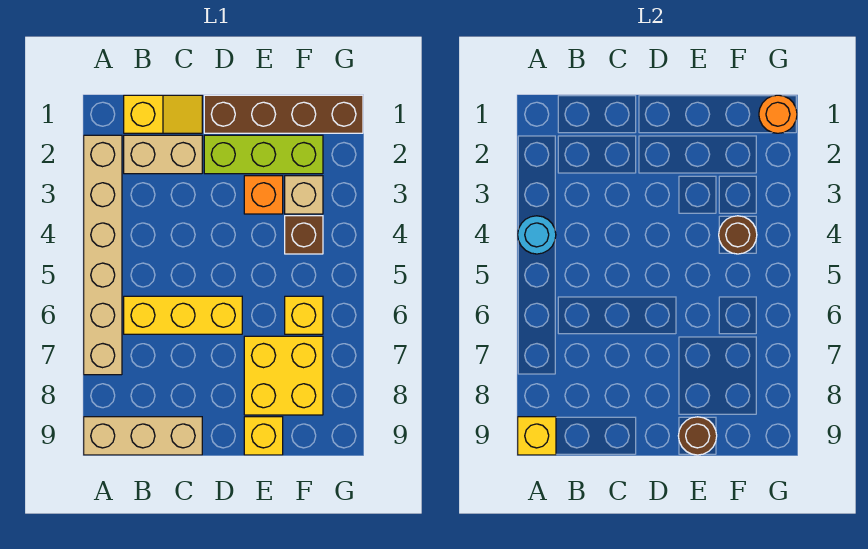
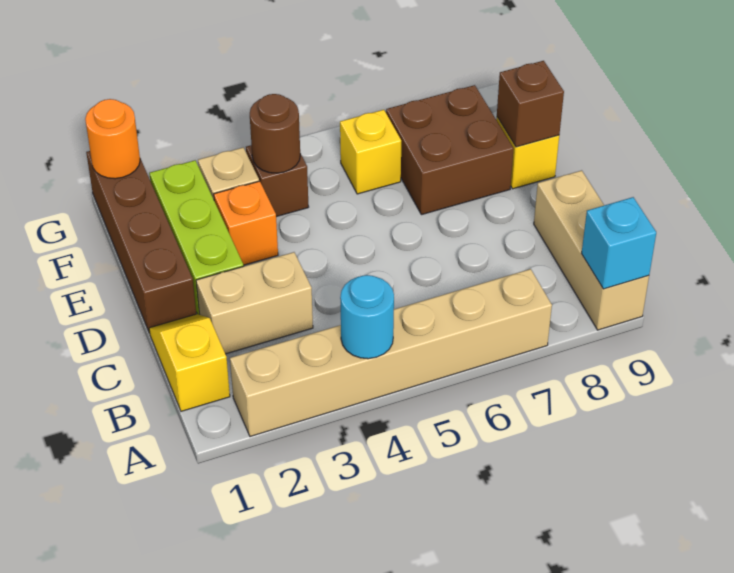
yellow brick A9 level 2 -> cyan brick A9 level 2
tan brick B2:C2 level 1 -> tan brick C2:C3 level 1
yellow brick B6:D6 level 1 -> none
yellow brick E7:F8 level 1 -> brown brick E7:F8 level 1
brown round brick E9 level 2 -> brown brick E9 level 2

